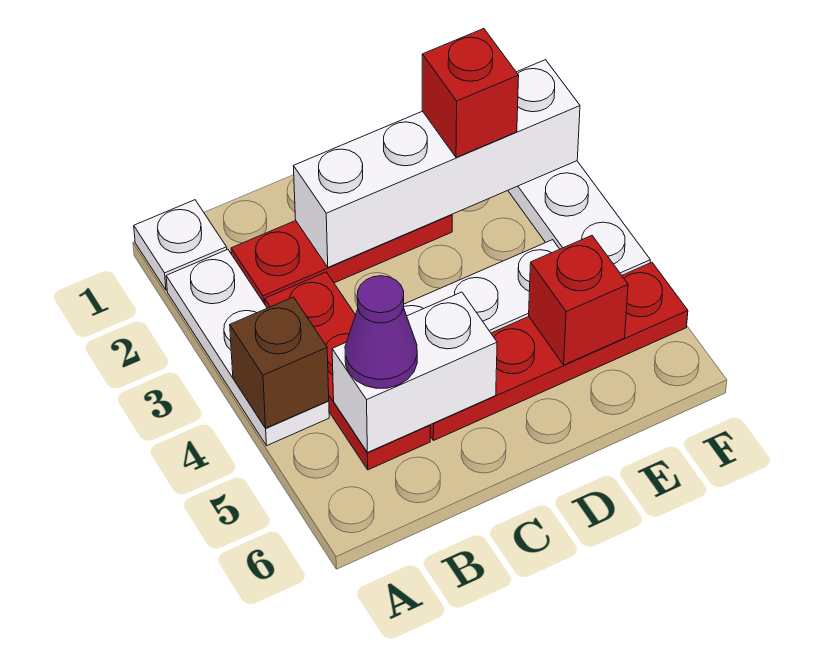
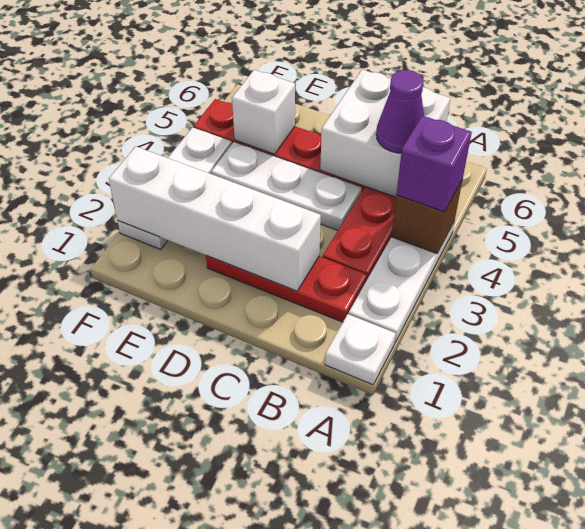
none -> purple brick A4 level 3
white brick B5:C5 level 2 -> white brick B5:C6 level 2
red brick E2 level 3 -> none
red brick E5 level 2 -> white brick E5 level 2

